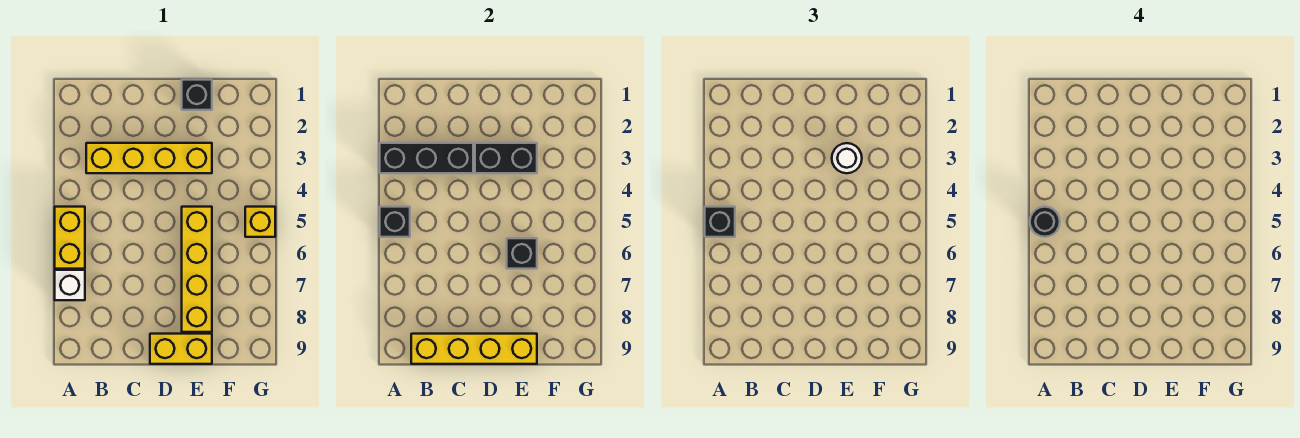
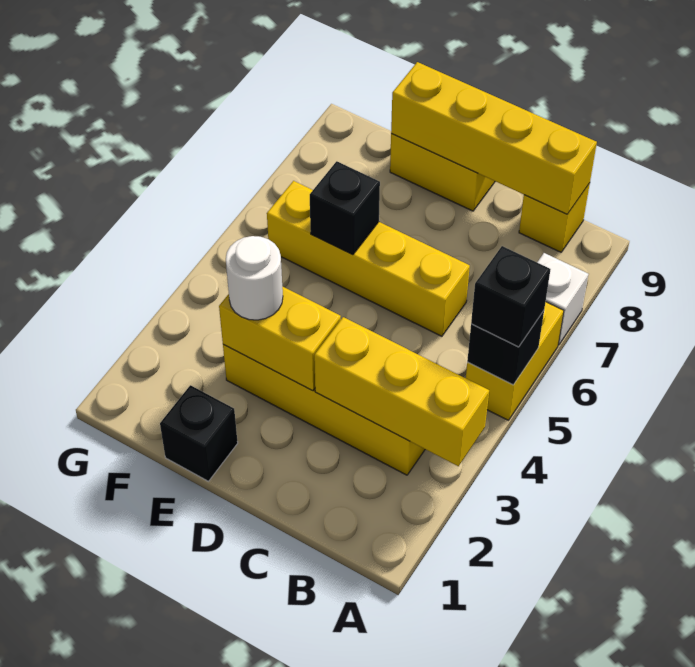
black brick A3:C3 level 2 -> yellow brick A3:C3 level 2
black round brick A5 level 4 -> none
black brick D3:E3 level 2 -> yellow brick D3:E3 level 2
yellow brick E5:E8 level 1 -> yellow brick C6:F6 level 1
yellow brick G5 level 1 -> yellow brick B9 level 1

